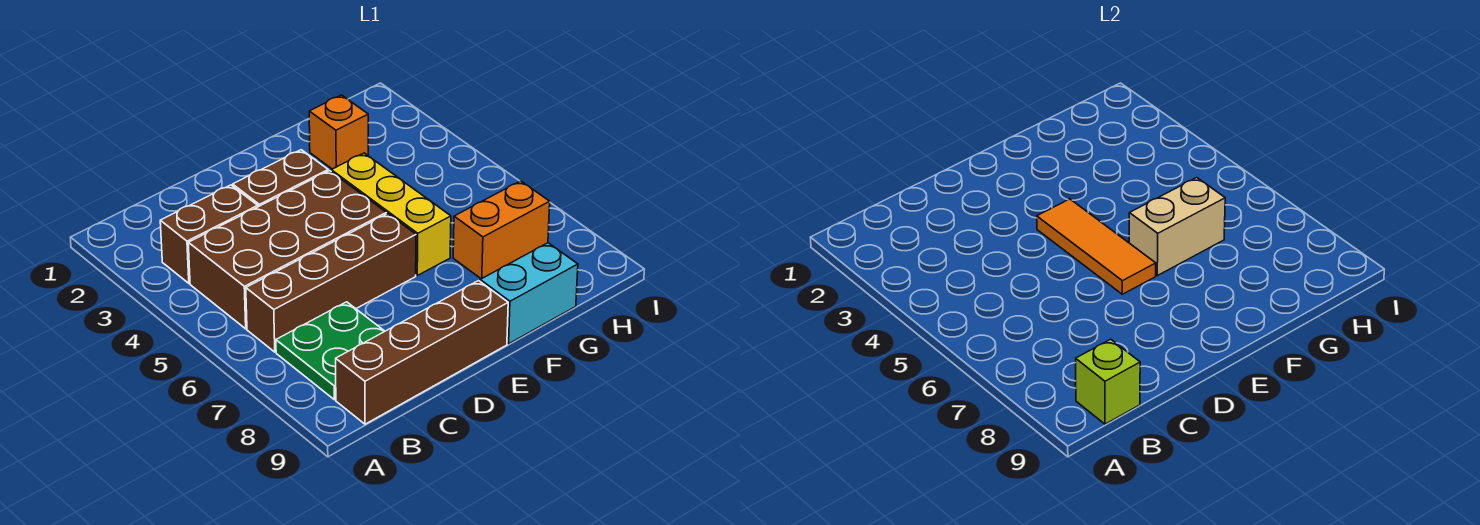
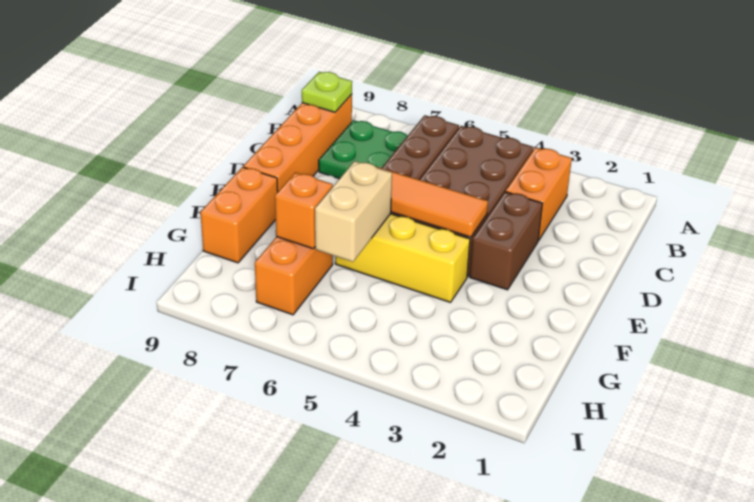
brown brick B3:C3 level 1 -> orange brick B3:C3 level 1
brown brick B9:E9 level 1 -> orange brick B9:E9 level 1
lime brick B9 level 2 -> lime plate B9 level 2
cyan brick F9:G9 level 1 -> orange brick F9:G9 level 1
orange brick G2 level 1 -> orange brick G7 level 2

